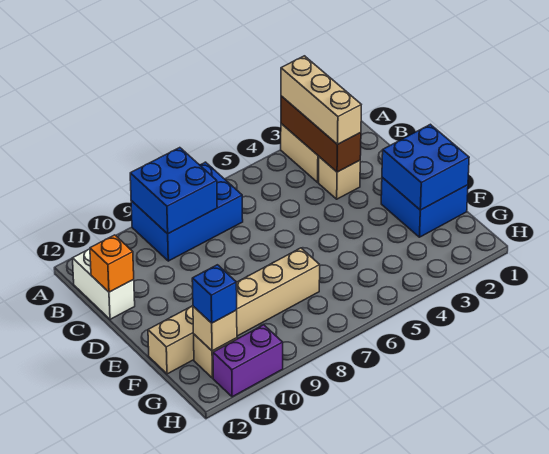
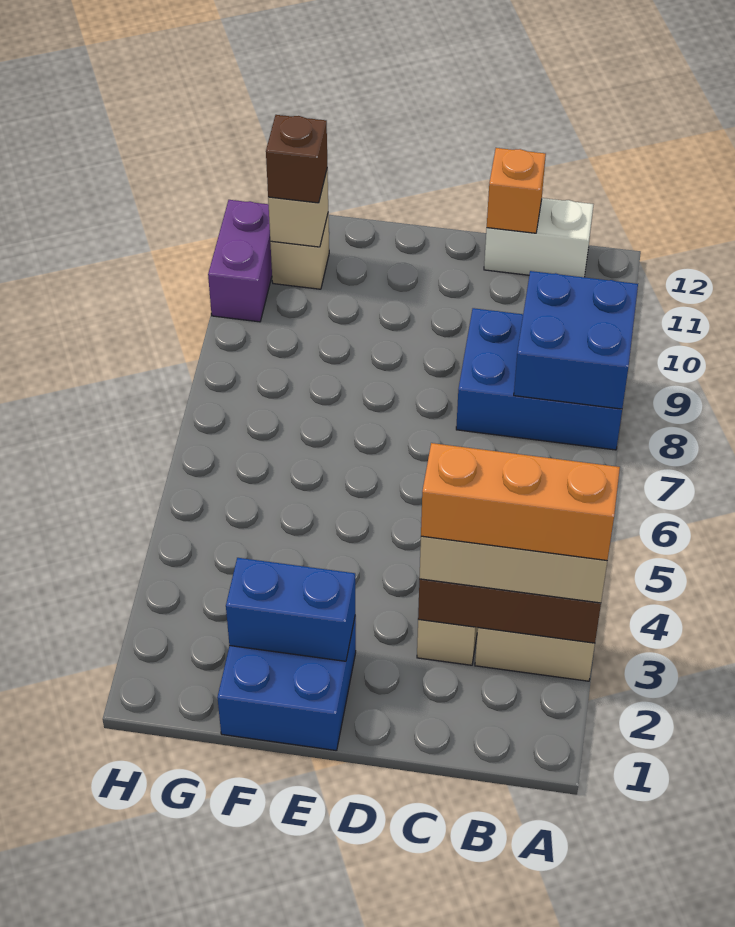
none -> orange brick A3:C3 level 4
blue brick A7:B9 level 1 -> blue brick A8:C9 level 1
blue brick E1:F2 level 2 -> blue brick E2:F2 level 2
tan brick F7:F12 level 1 -> none
blue brick G11 level 3 -> brown brick G11 level 3

